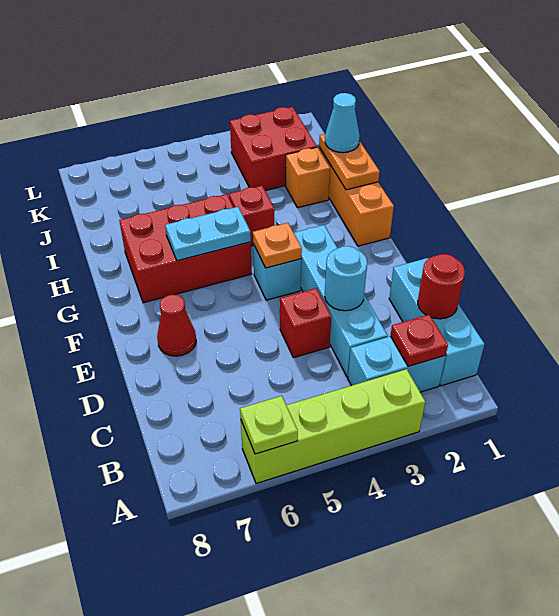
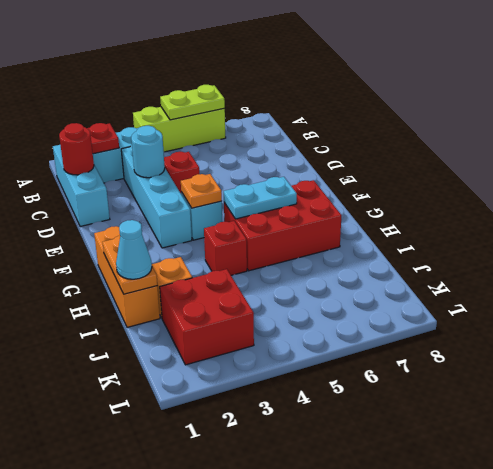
lime brick A3:A6 level 1 -> lime brick A4:A6 level 1
lime plate A6 level 2 -> lime plate A5:A6 level 2
red cone E7 level 1 -> none

